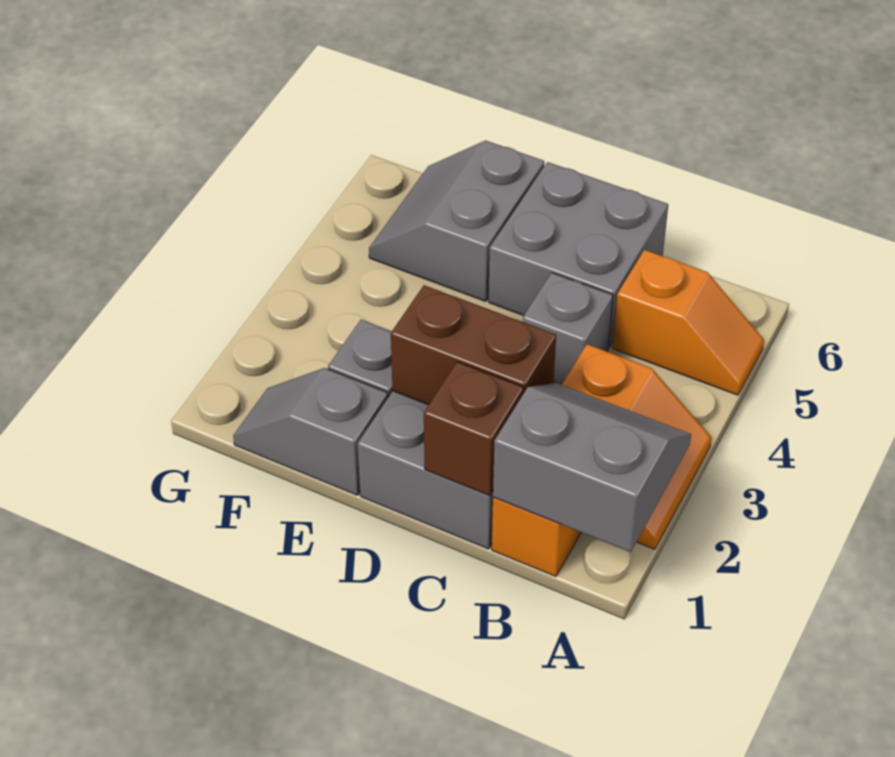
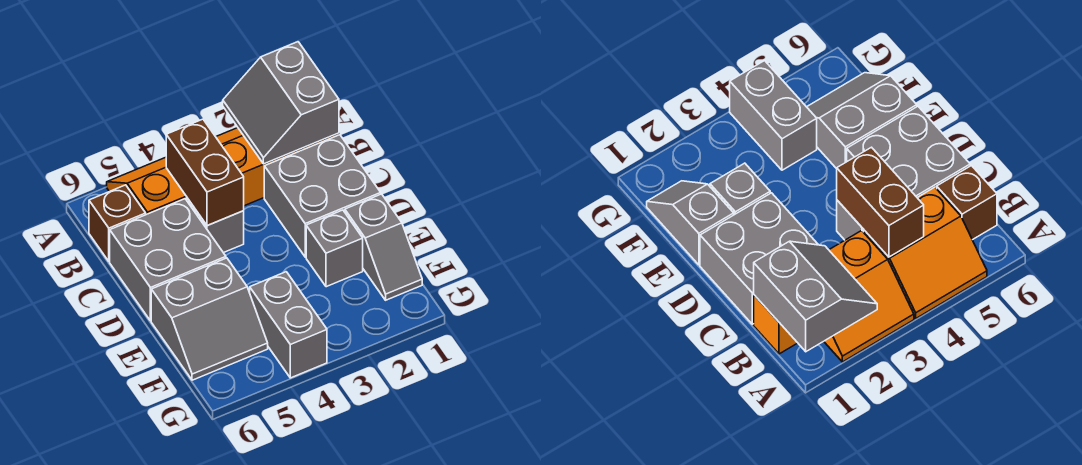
orange slope A5:B5 level 1 top B -> orange slope A4:B5 level 1 top B
brown brick C1 level 2 -> brown brick B6 level 1
brown brick C2:D2 level 2 -> brown brick B4:C4 level 2
none -> grey brick F4:G4 level 1

